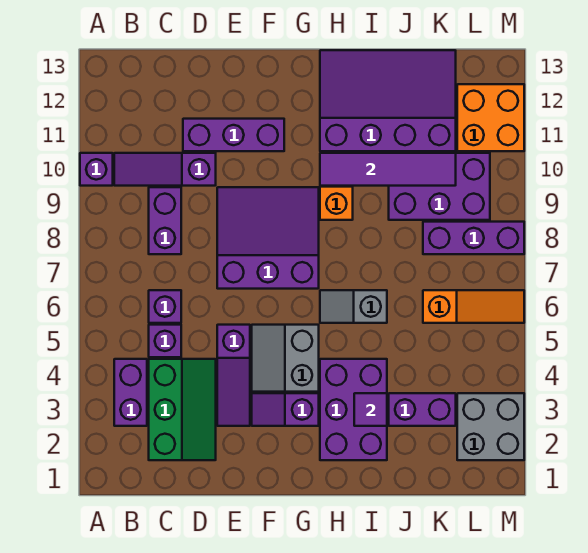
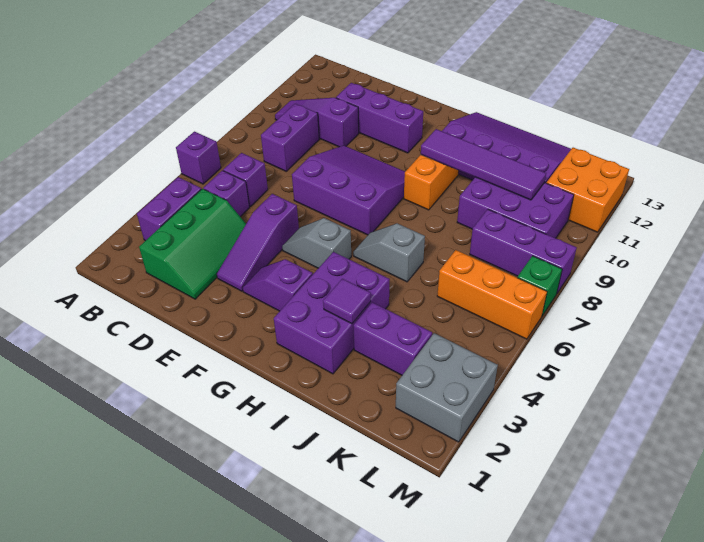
purple brick A10 level 1 -> purple brick A6 level 1
grey slope F4:G5 level 1 top G -> grey slope F5:G5 level 1 top G
orange slope K6:M6 level 1 top K -> orange brick K6:M6 level 1
none -> green brick M7 level 1

